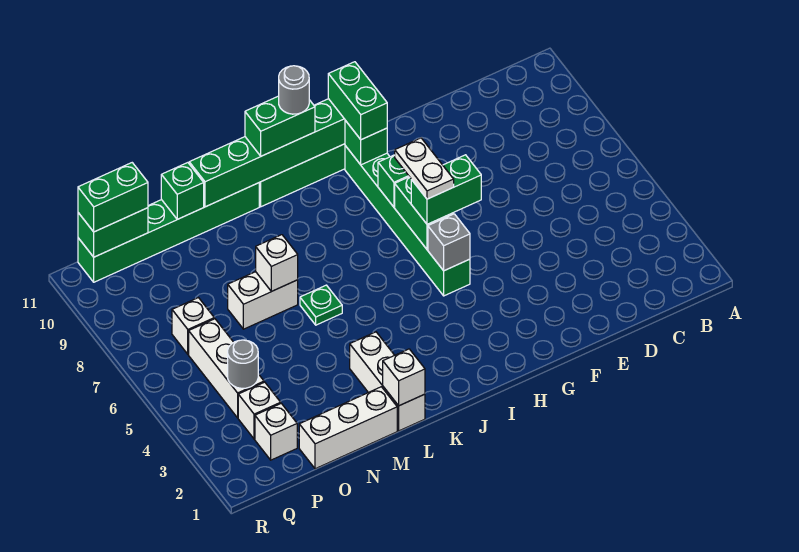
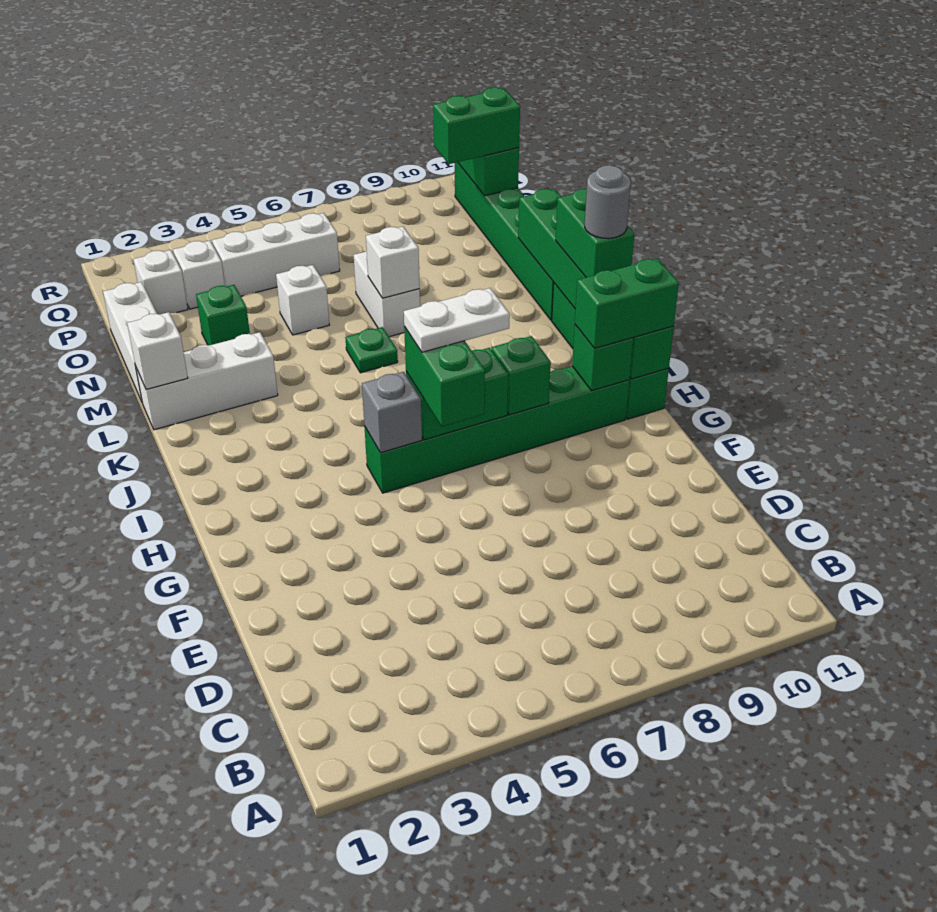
green brick N11 level 2 -> green brick N3 level 1
grey round brick P4 level 2 -> none
white brick P7 level 1 -> white brick N5 level 1
green brick P11:Q11 level 3 -> green brick P10:P11 level 3

